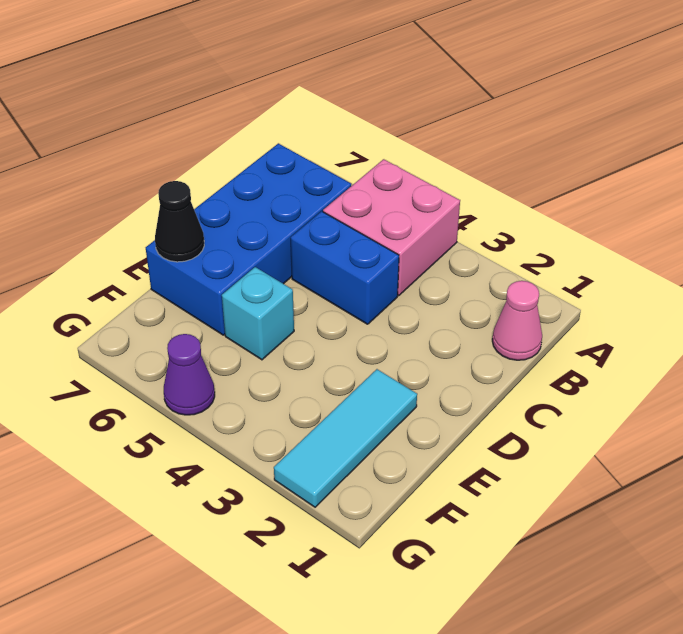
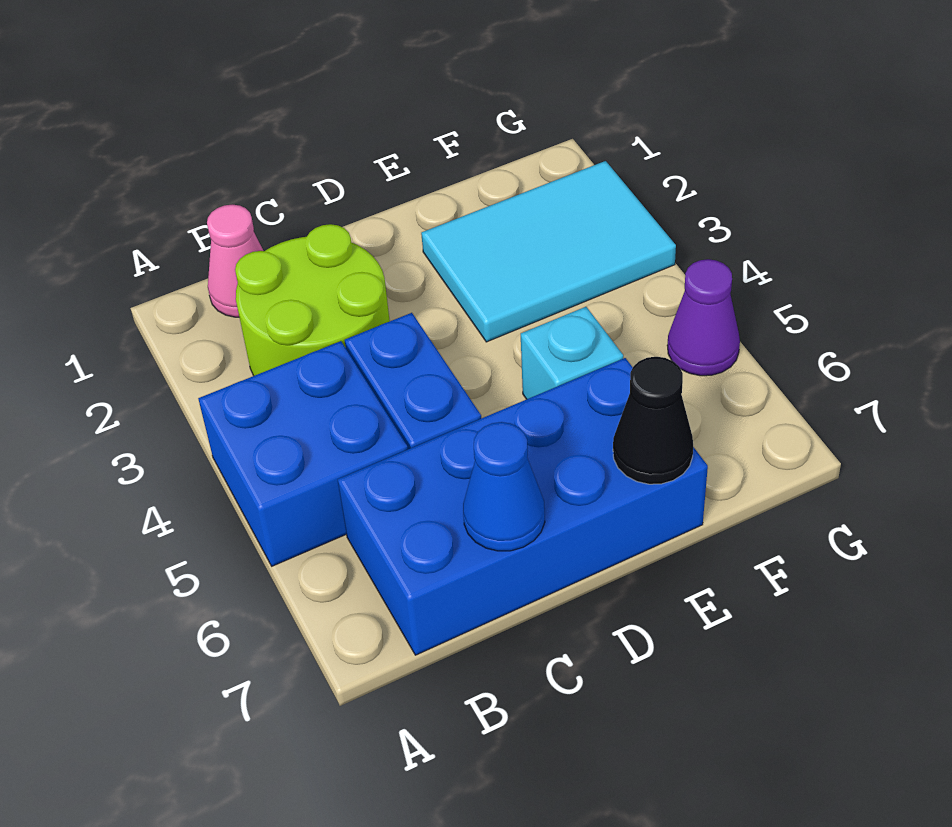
pink brick A4:B5 level 1 -> blue brick A4:B5 level 1
none -> lime round brick B2:C3 level 1
none -> blue cone C7 level 2
cyan tile E2:G2 level 1 -> cyan tile E2:G3 level 1

